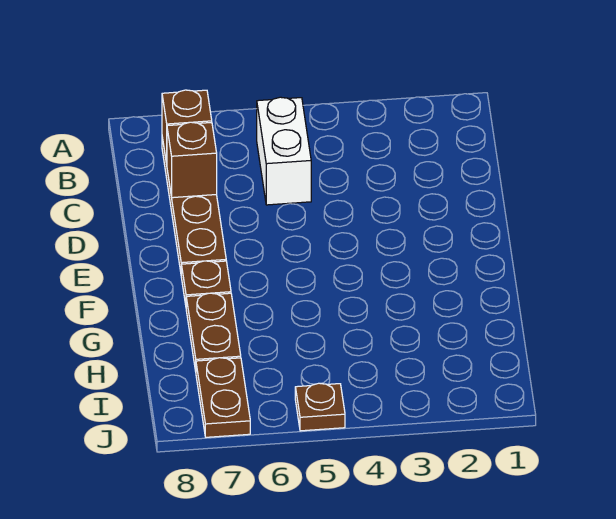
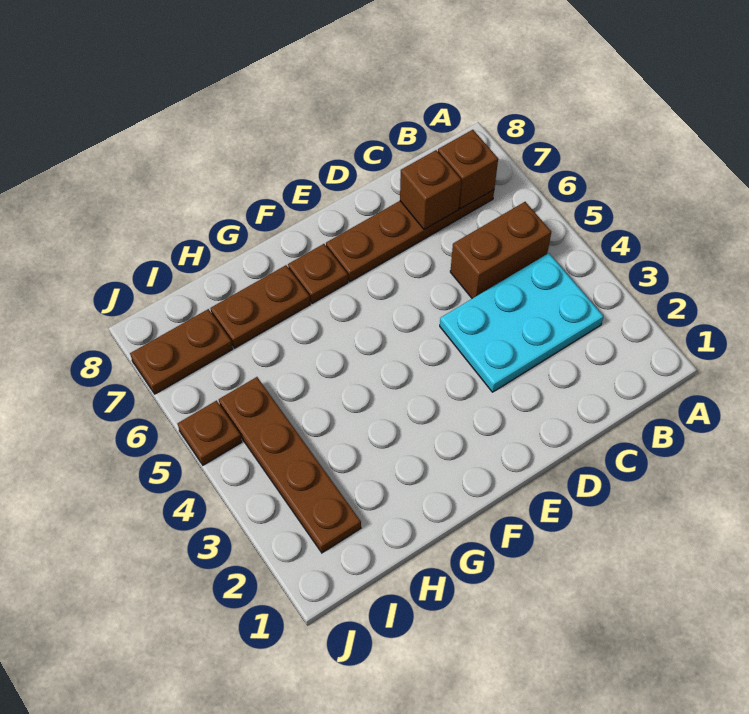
none -> cyan plate B3:D4 level 1
white brick B5:C5 level 1 -> brown brick B5:C5 level 1
none -> brown plate I2:I5 level 1

